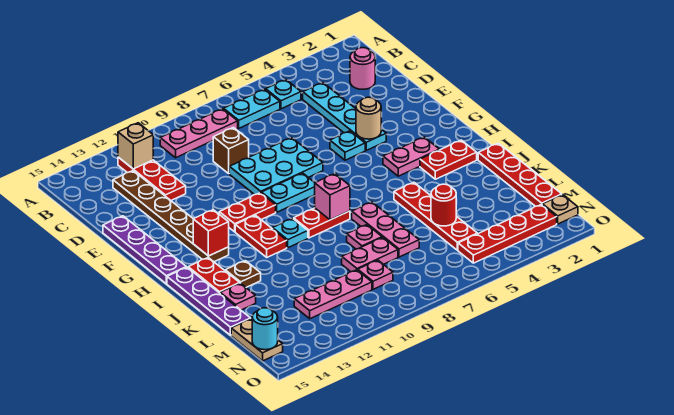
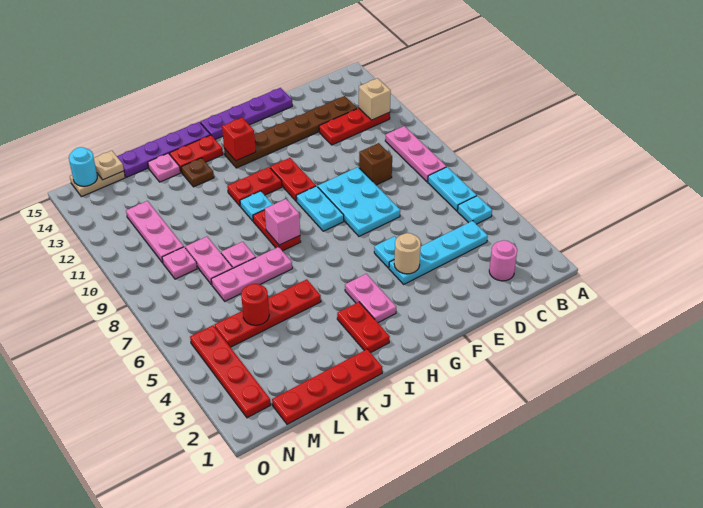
tan plate N1 level 1 -> tan plate M15 level 2

